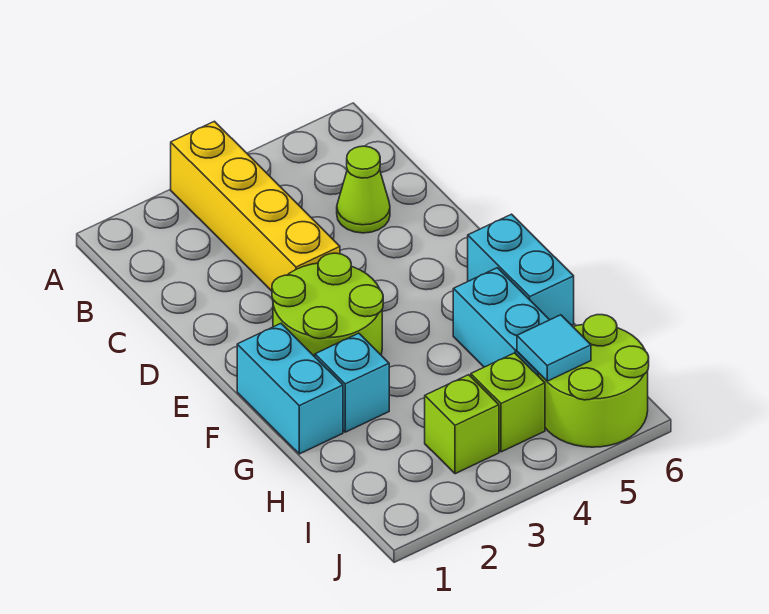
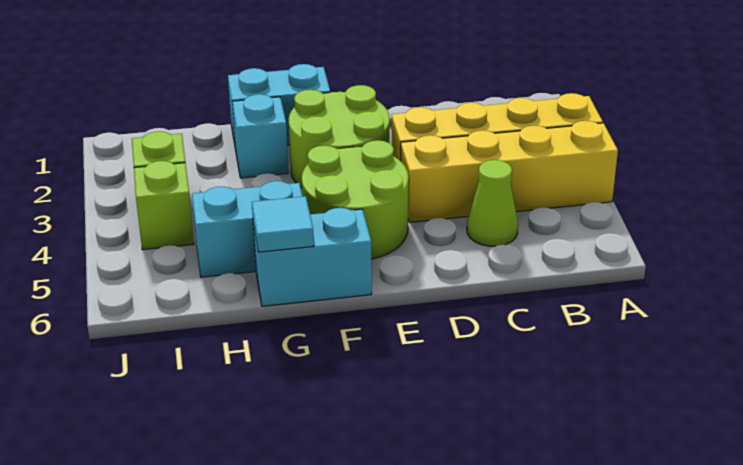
none -> yellow brick A4:D4 level 1
lime round brick I5:J6 level 1 -> lime round brick E4:F5 level 1
cyan tile I5 level 2 -> cyan tile G6 level 2

